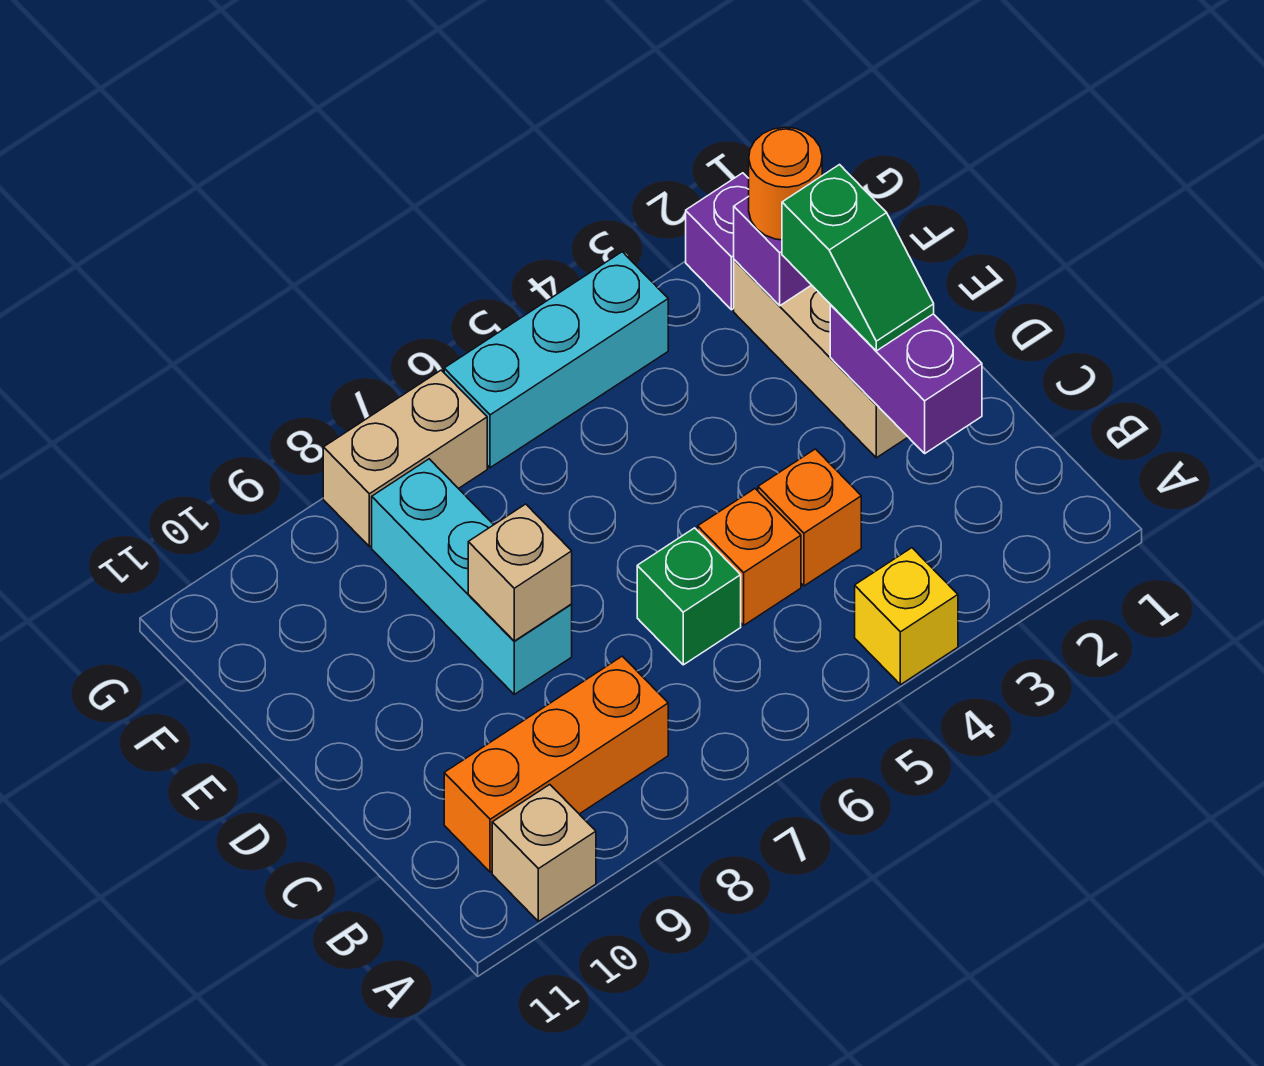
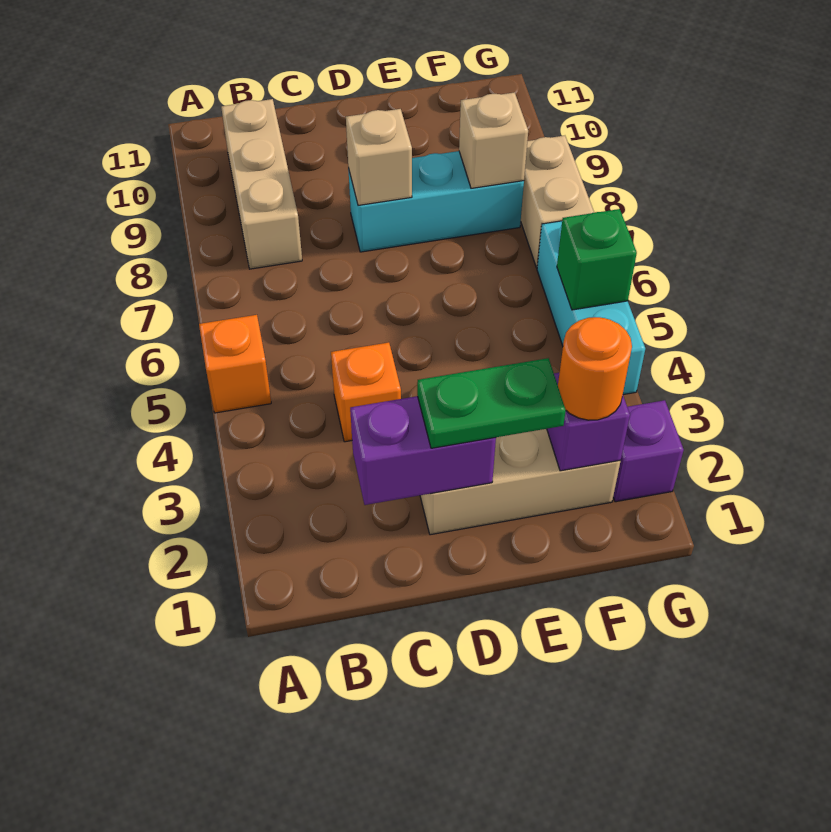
yellow brick A4 level 1 -> none
tan brick A10 level 1 -> tan brick F8 level 2
orange brick B8:B10 level 1 -> tan brick B8:B10 level 1
orange brick C5 level 1 -> orange brick A5 level 1
green brick C6 level 1 -> green brick G5 level 2
green slope D2:E2 level 3 top E -> green plate D2:E2 level 3

